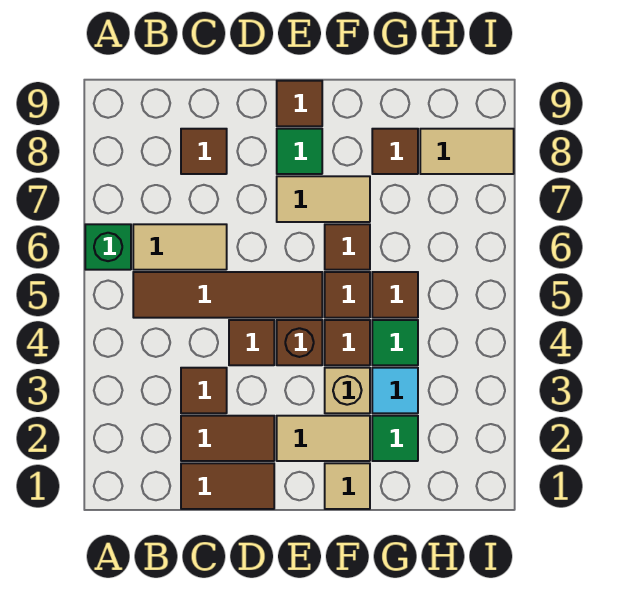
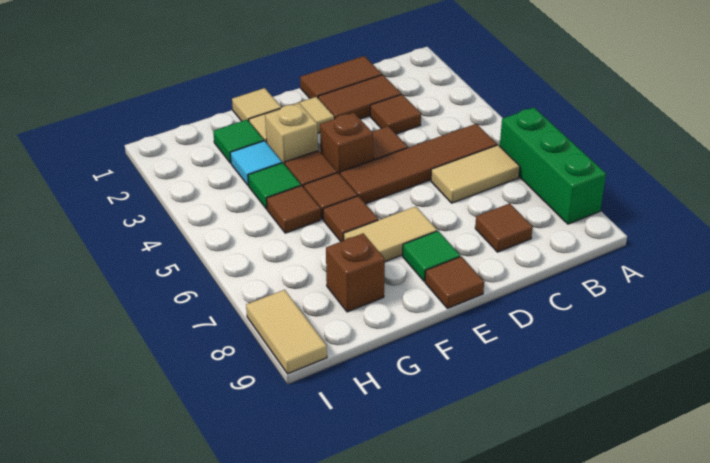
green brick A6 level 1 -> green brick A6:A8 level 1
brown tile G8 level 1 -> brown brick G8 level 1
tan tile H8:I8 level 1 -> tan tile I8:I9 level 1

